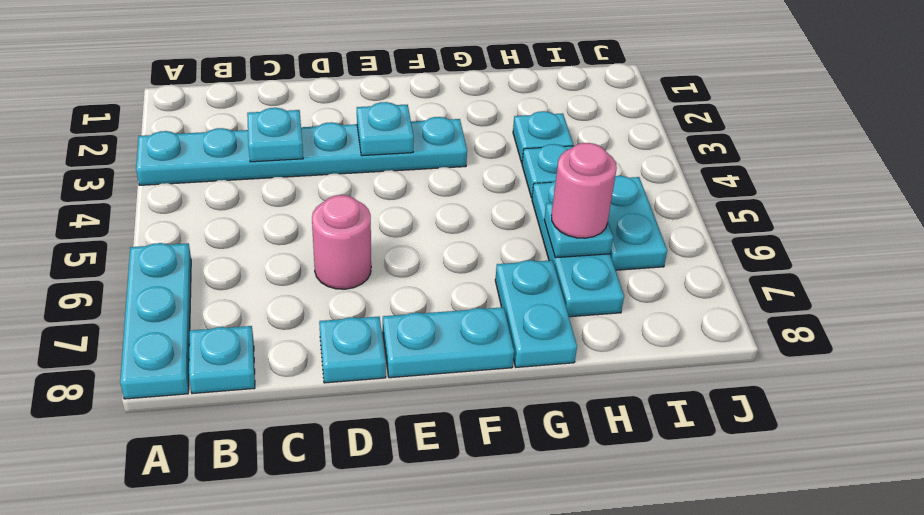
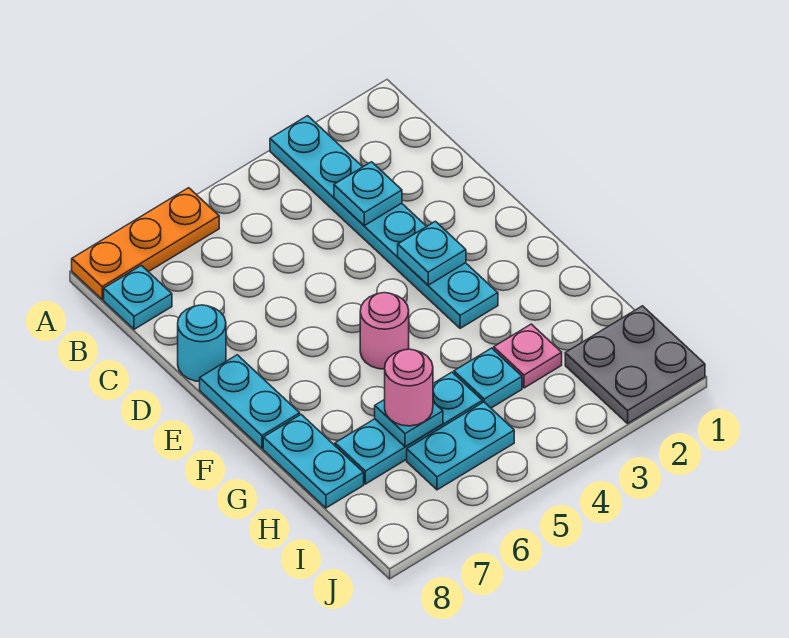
cyan plate A6:A8 level 1 -> orange plate A6:A8 level 1
pink round brick D6 level 1 -> pink round brick F5 level 1
cyan plate D8 level 1 -> cyan round brick D8 level 1
cyan plate G7:G8 level 1 -> cyan plate G8:H8 level 1
cyan plate H3 level 1 -> pink plate H3 level 1
none -> grey plate I1:J2 level 1

